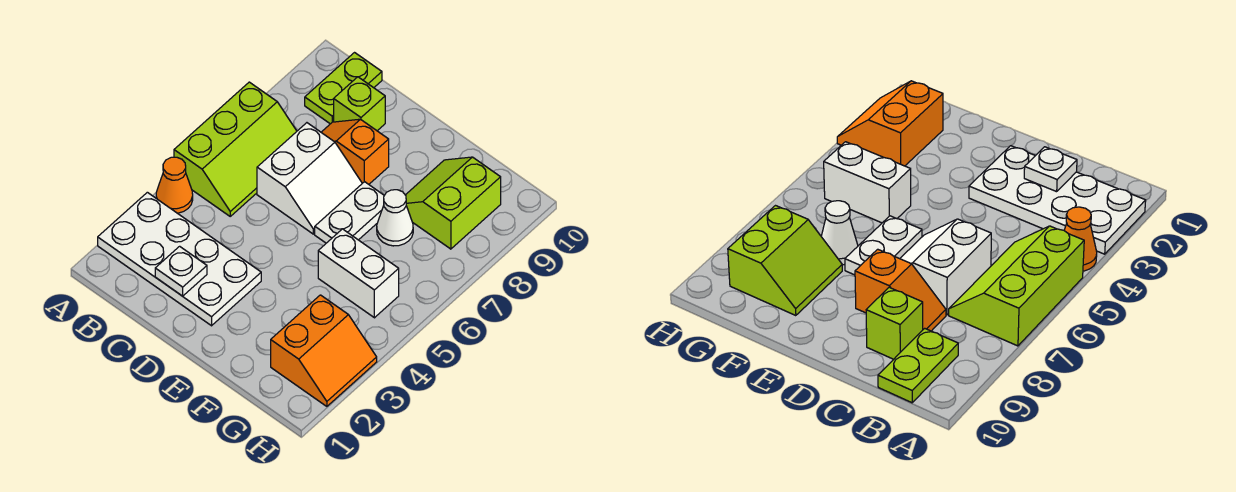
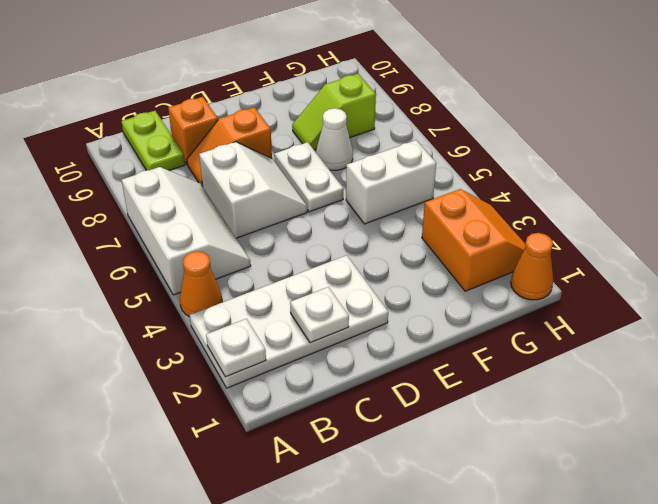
none -> white plate A2 level 2
lime slope A5:B7 level 1 top A -> white slope A5:B7 level 1 top A
lime brick C9 level 1 -> orange brick C9 level 1
lime slope F8:G9 level 1 top G -> lime slope F8:G8 level 1 top G
none -> orange cone H1 level 1

